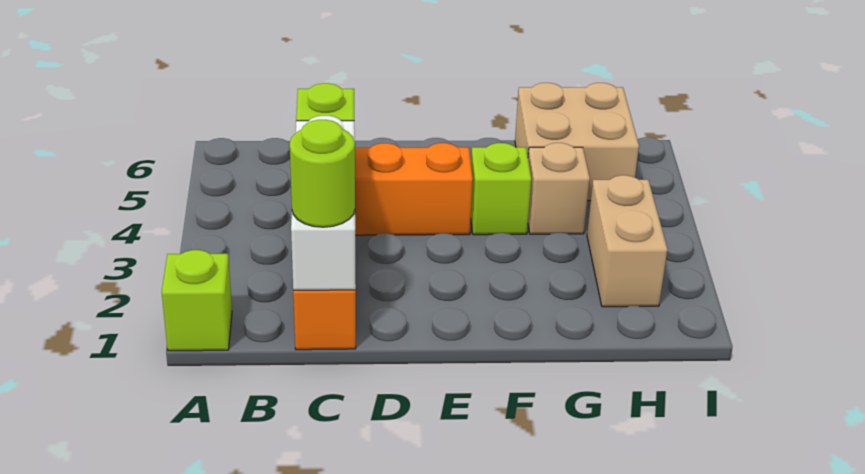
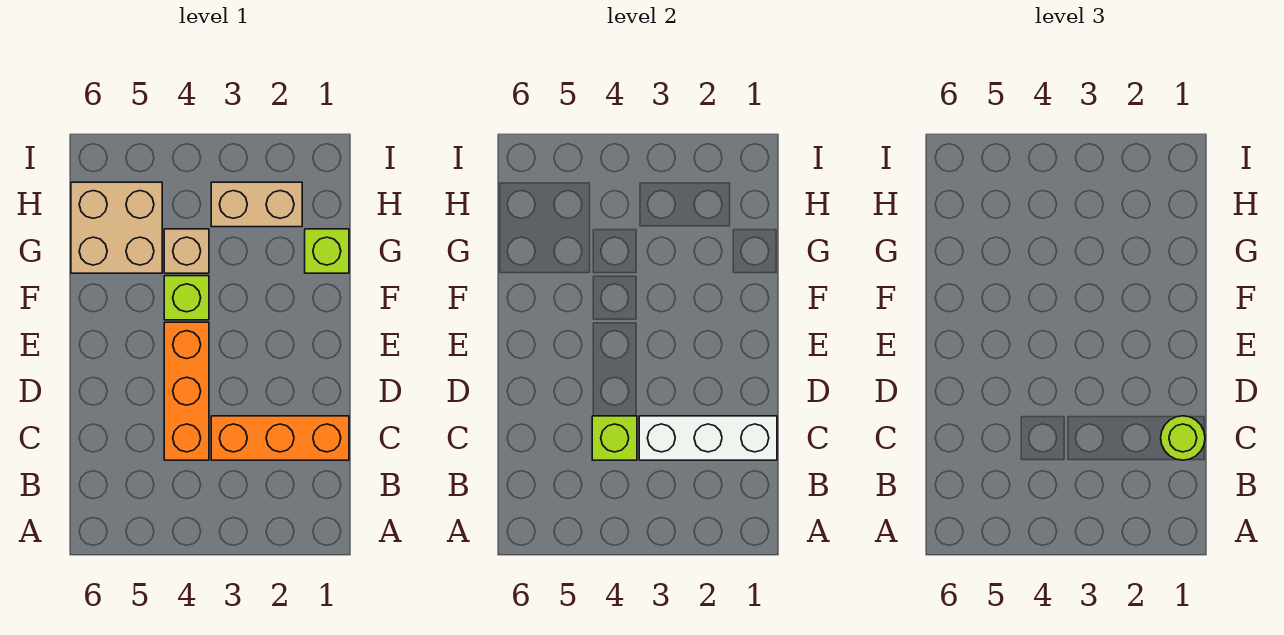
lime brick A1 level 1 -> lime brick G1 level 1

